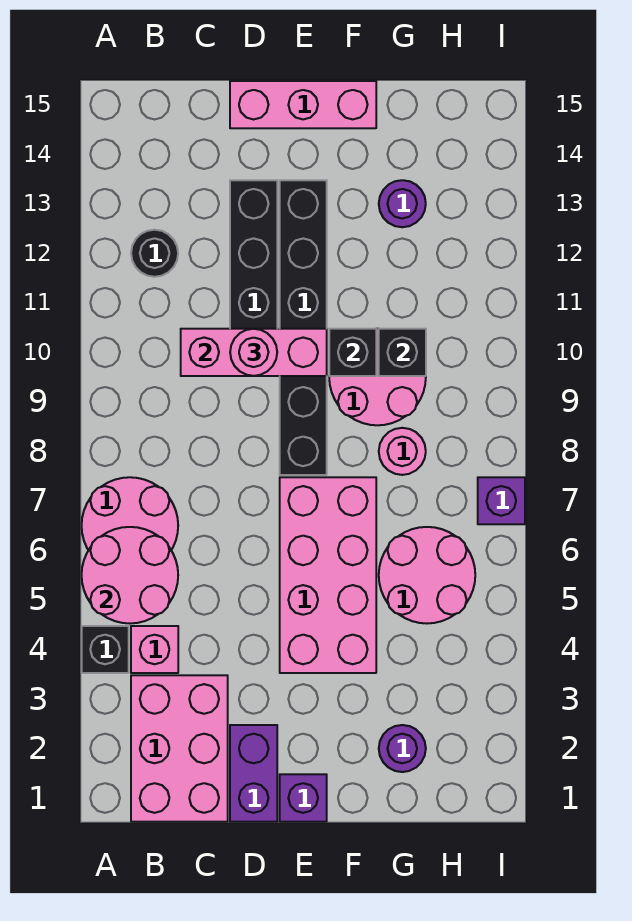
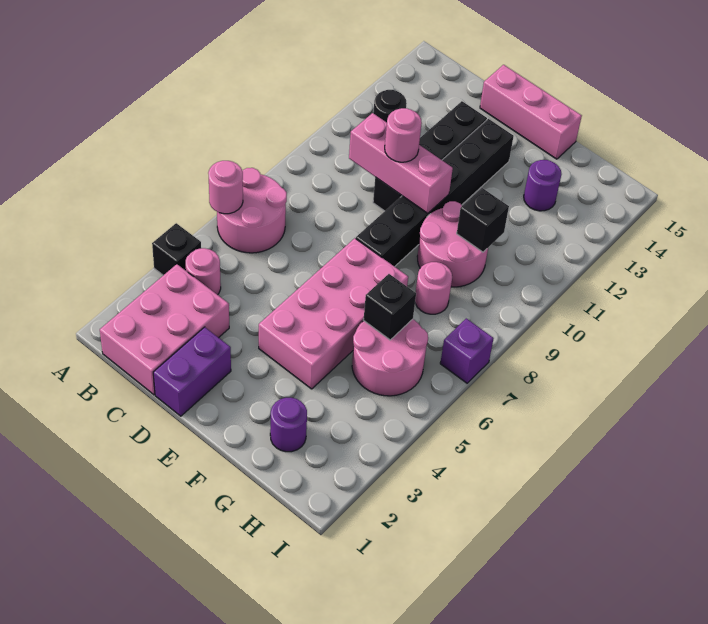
pink round brick A5:B6 level 2 -> pink round brick A6 level 2
pink brick B4 level 1 -> pink round brick B4 level 1
purple brick E1 level 1 -> none
black brick F10 level 2 -> black brick G6 level 2

